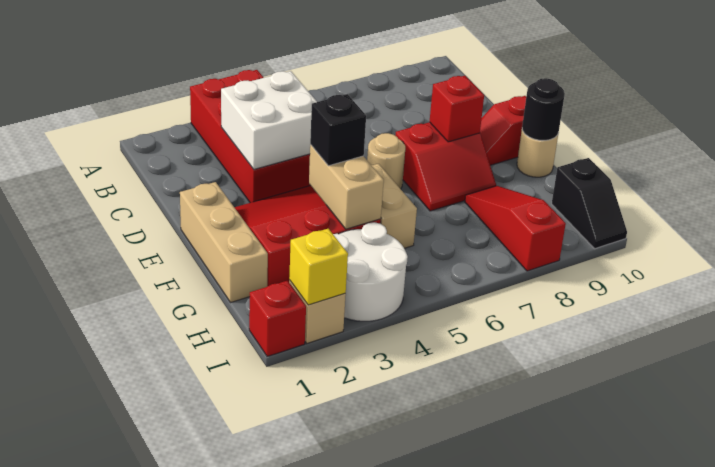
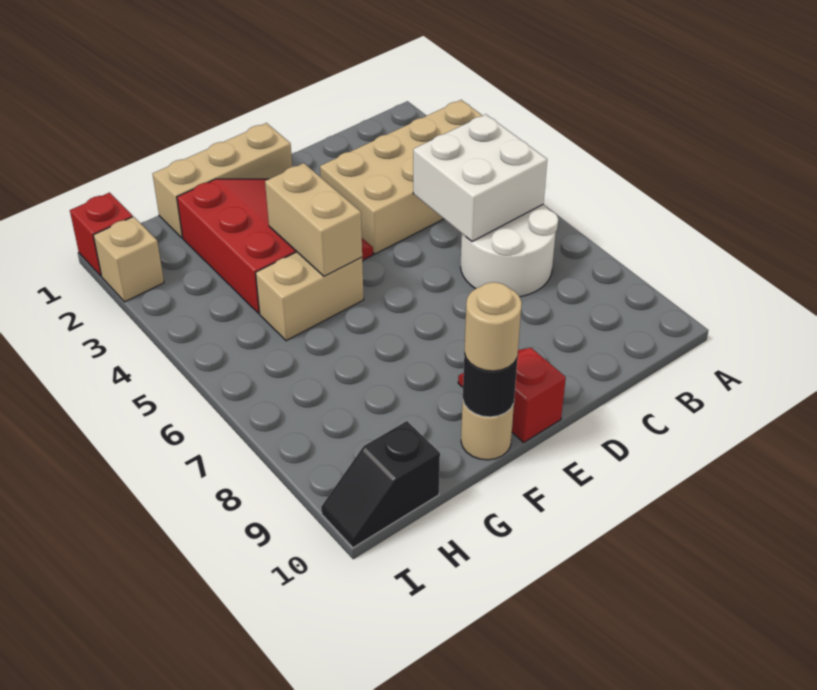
red brick A3:D4 level 1 -> tan brick A3:D4 level 1
white brick C3:D4 level 2 -> white brick B5:C6 level 2
tan round brick E6 level 1 -> tan round brick F10 level 3
red slope E7:F8 level 1 top E -> none
red brick E8 level 2 -> none
tan brick F4:G4 level 2 -> tan brick F4:F5 level 2
black brick F4 level 3 -> none
red slope G8:I8 level 1 top I -> none
white round brick H3:I4 level 1 -> white round brick B6:C7 level 1
yellow brick I2 level 2 -> none

